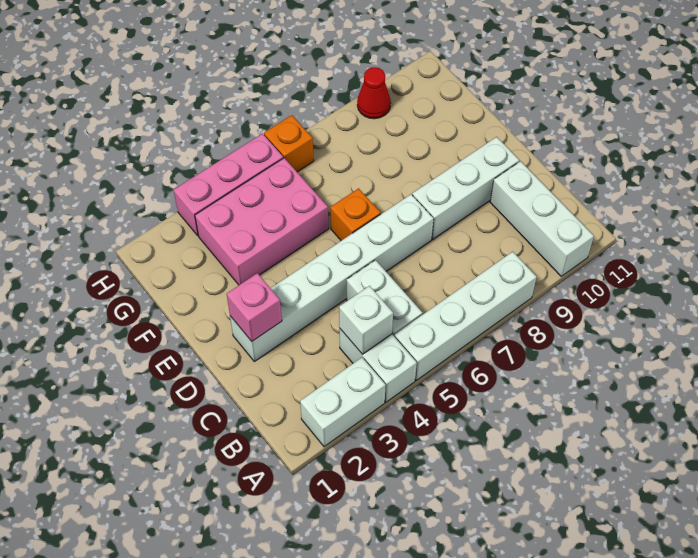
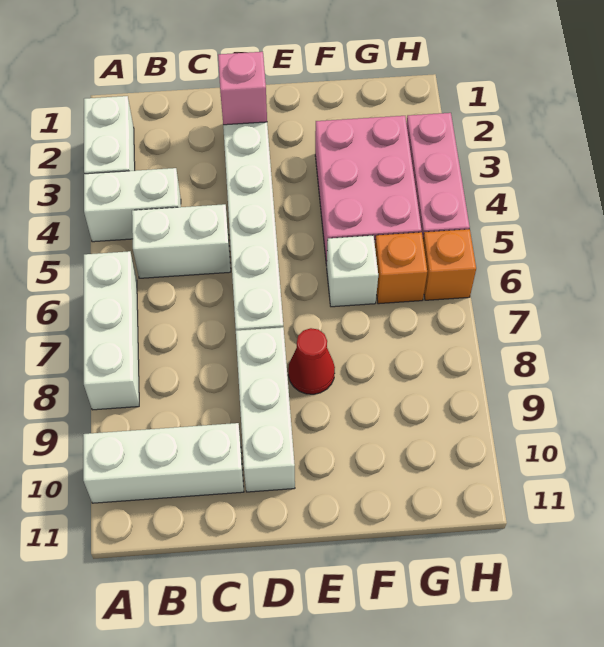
white brick A5:A8 level 1 -> white brick A6:A8 level 1
white brick B4 level 2 -> white brick F6 level 1
orange brick E6 level 1 -> orange brick G6 level 1
red cone H9 level 1 -> red cone E8 level 1

